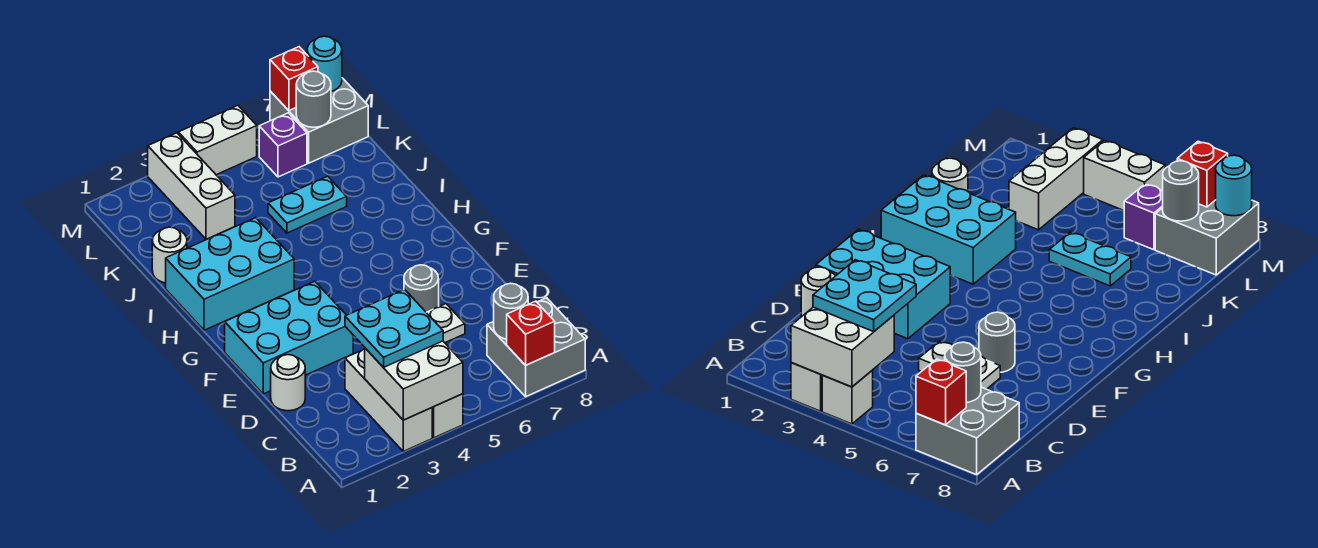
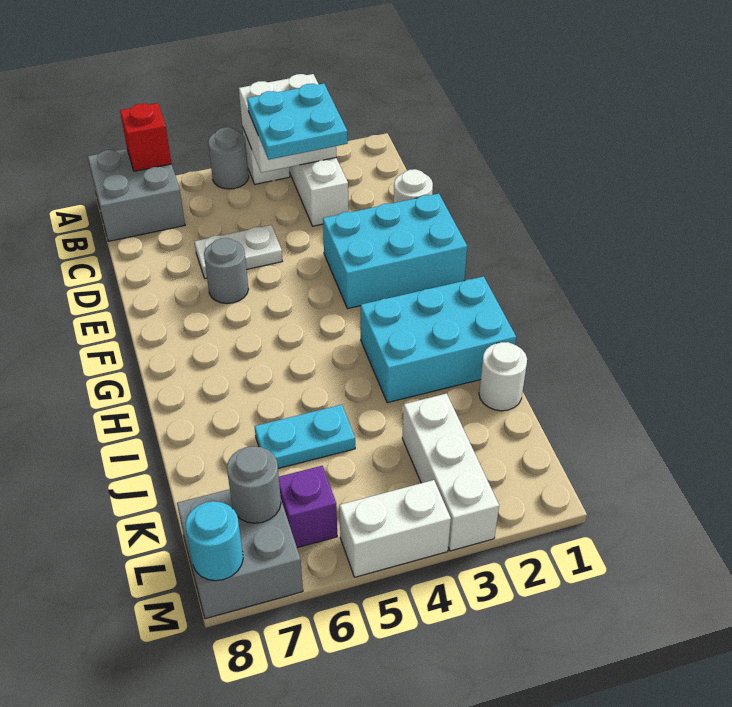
grey round brick B7 level 2 -> grey round brick A5 level 1
red brick M7 level 2 -> none

